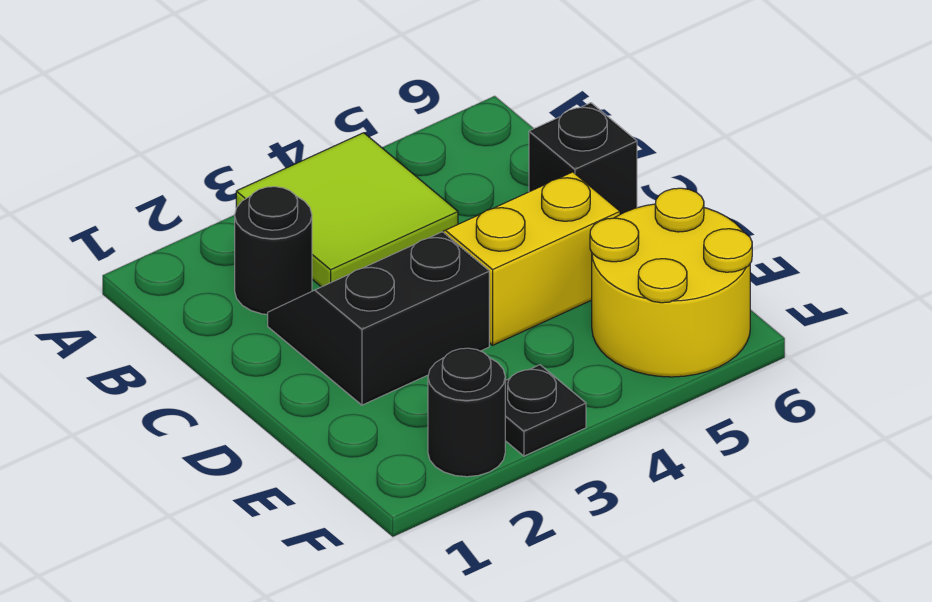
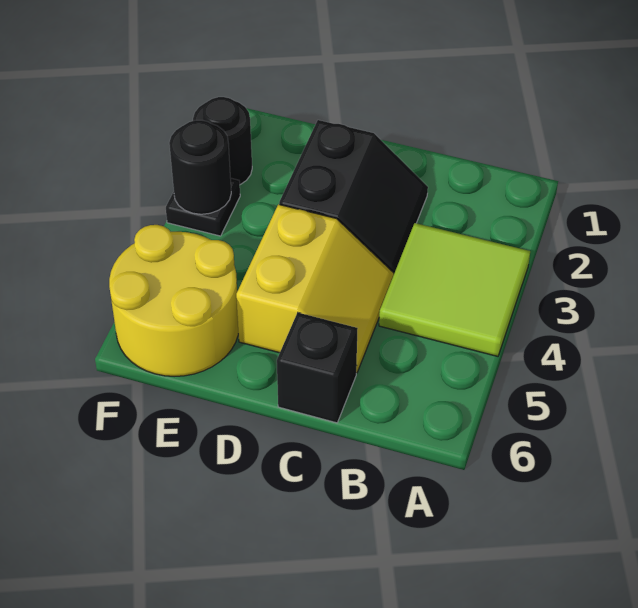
black round brick B2 level 1 -> black round brick F3 level 2

